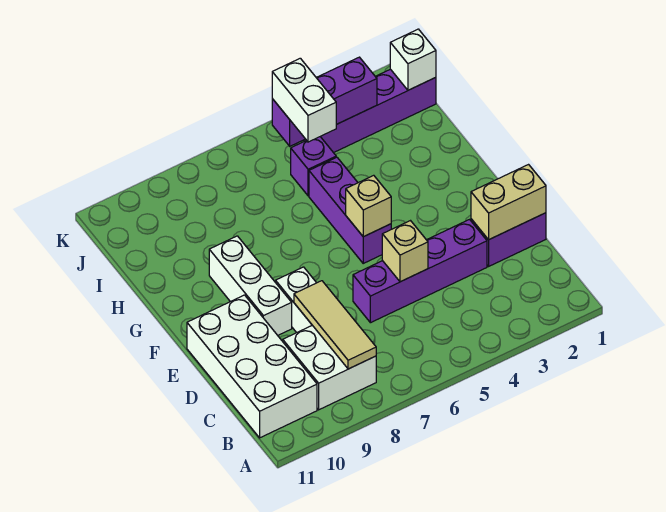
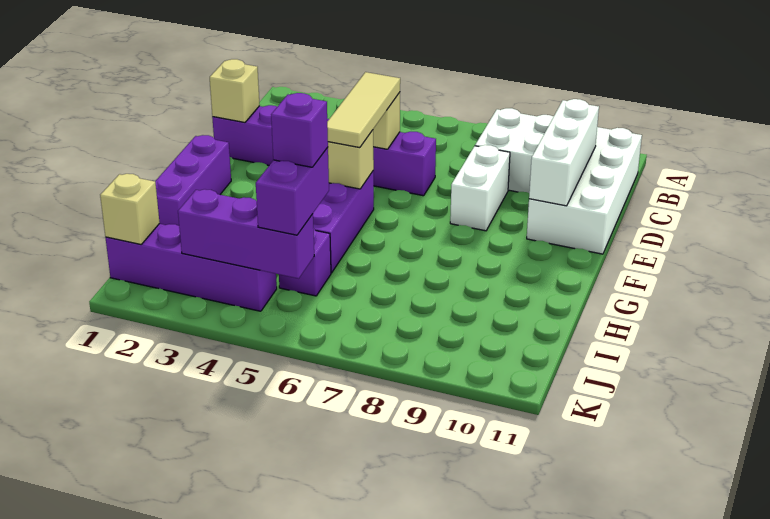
tan tile B8:D8 level 2 -> tan tile D5:F5 level 3
tan brick D1:D2 level 2 -> tan brick D1 level 2
white brick E9:G9 level 1 -> white brick C10:E10 level 2
none -> purple brick F1:H1 level 1
white brick I5:J5 level 3 -> purple brick I5:J5 level 3
none -> purple brick I5 level 4
white brick J1 level 2 -> tan brick J1 level 2

